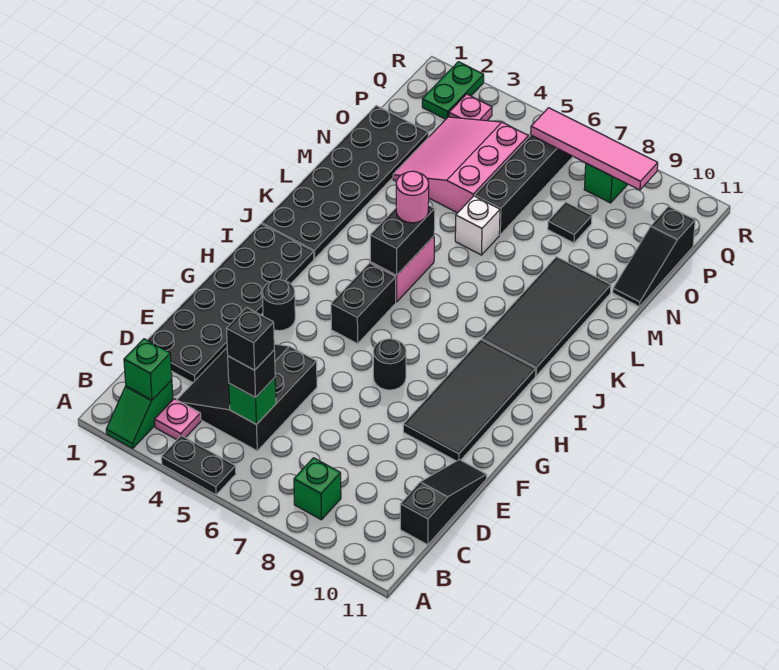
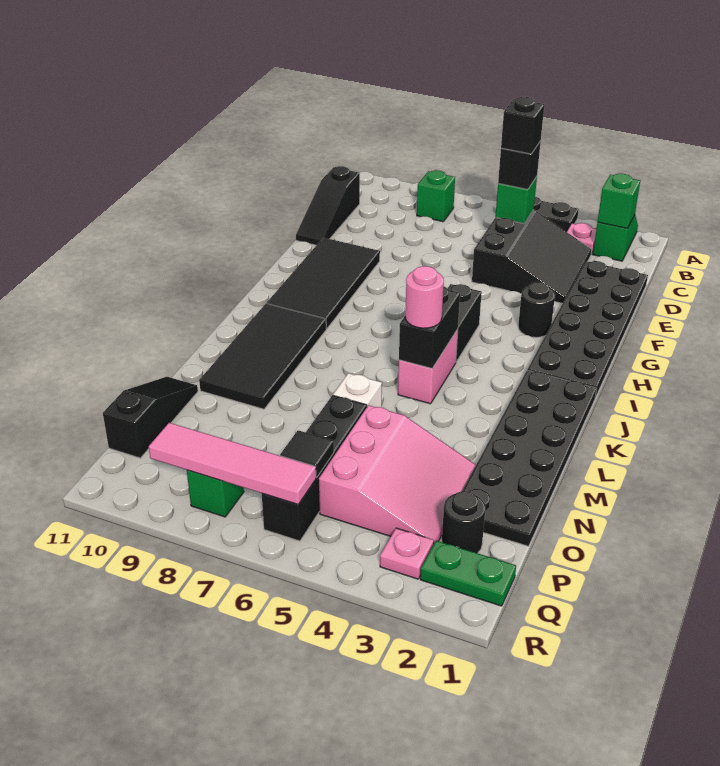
black round brick G7 level 1 -> black round brick P2 level 1
black tile O8 level 1 -> black tile P6 level 2
green plate Q2:R2 level 1 -> green plate Q1:Q2 level 1

